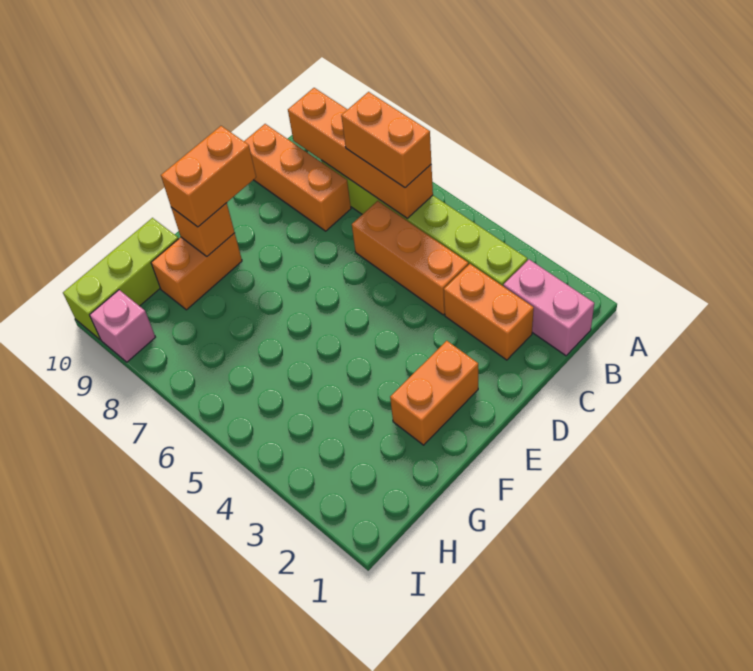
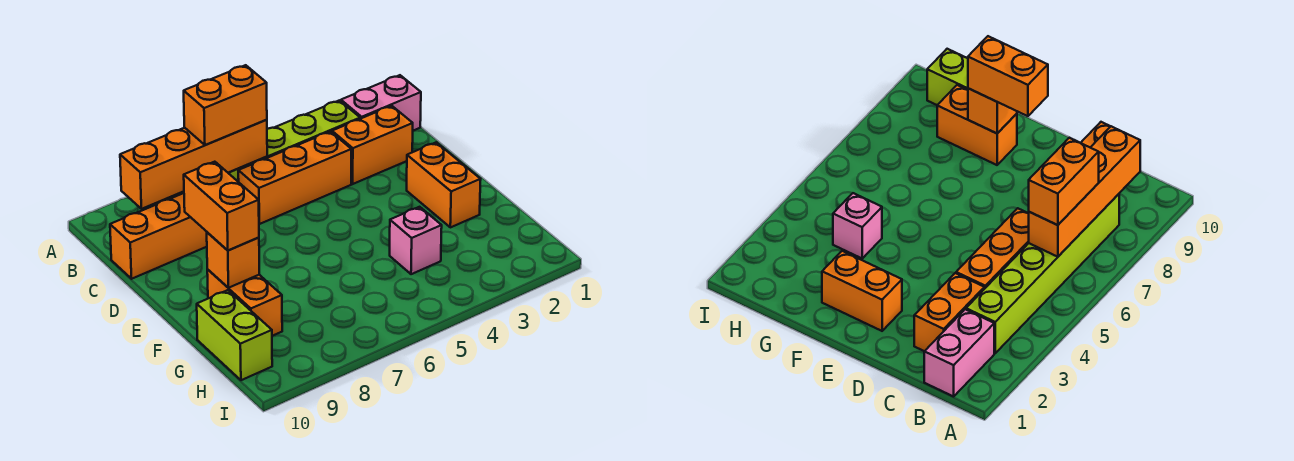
lime brick G10:I10 level 1 -> lime brick G10:H10 level 1
pink brick I9 level 1 -> pink brick G4 level 1

